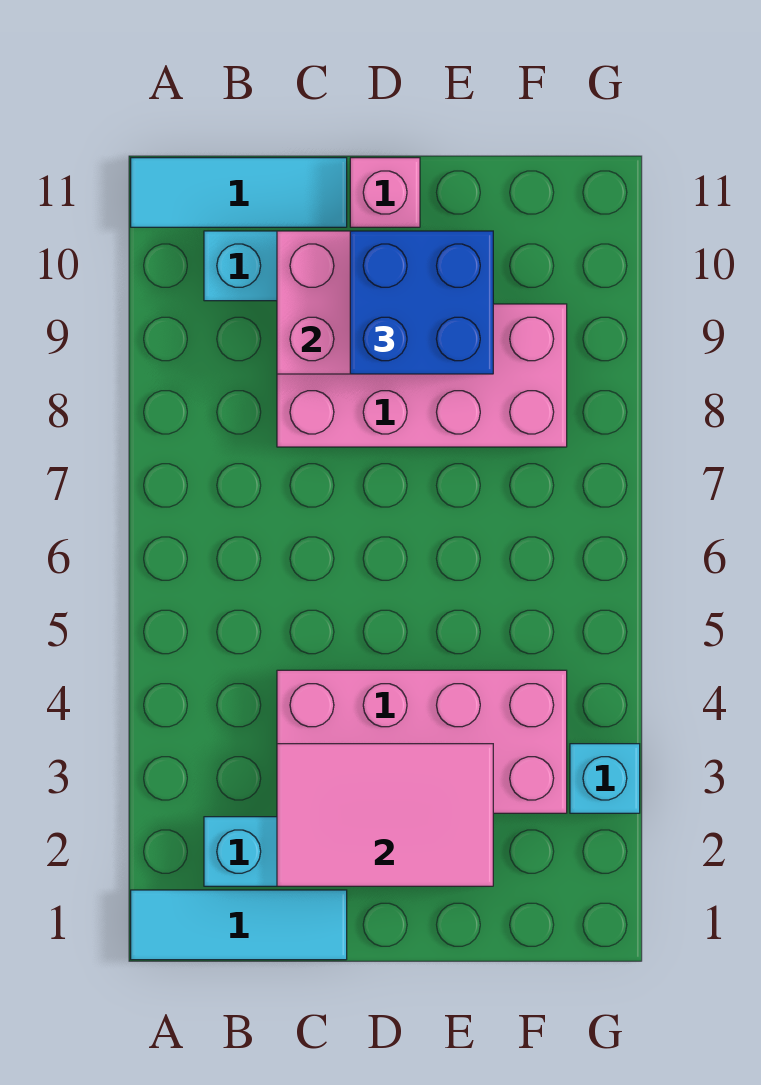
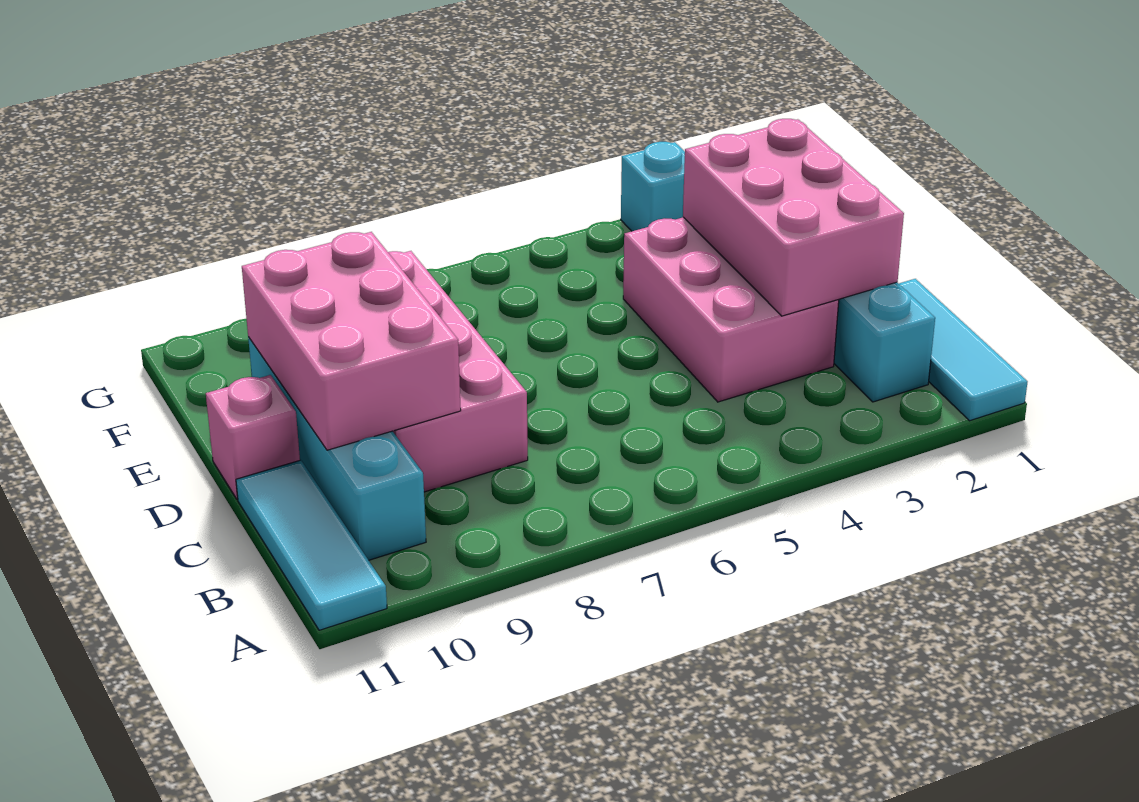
pink tile C2:E3 level 2 -> pink brick C2:E3 level 2
pink brick C3:F4 level 1 -> pink brick C3:E4 level 1
blue brick D9:E10 level 3 -> none

